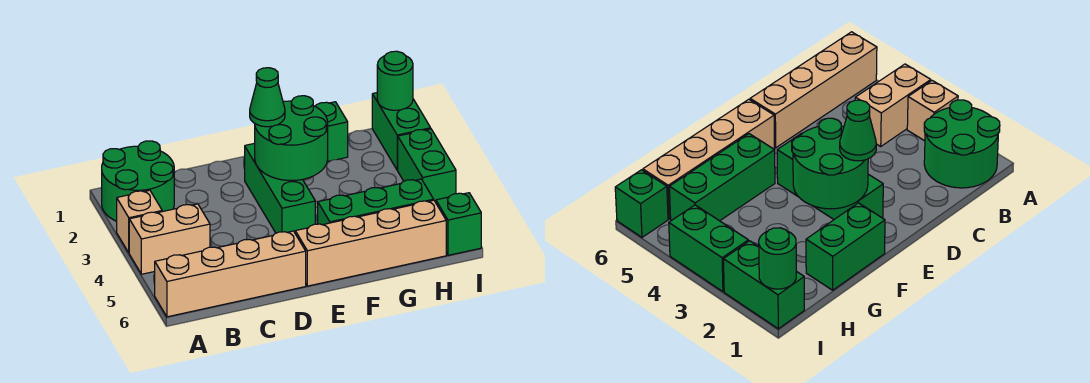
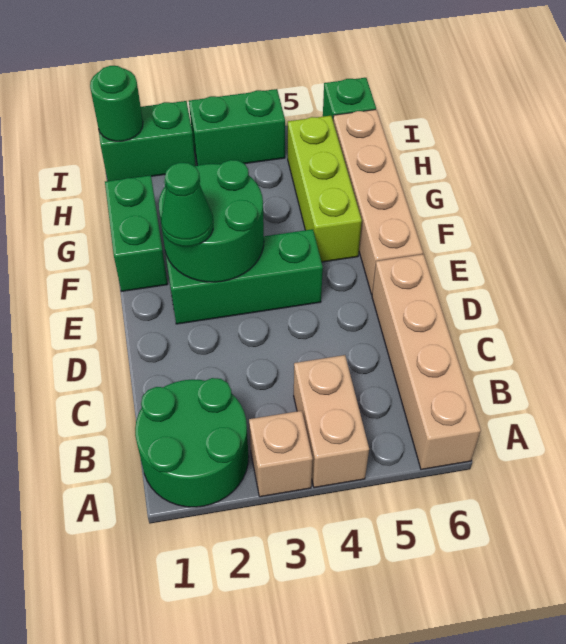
green brick F5:H5 level 1 -> lime brick F5:H5 level 1

